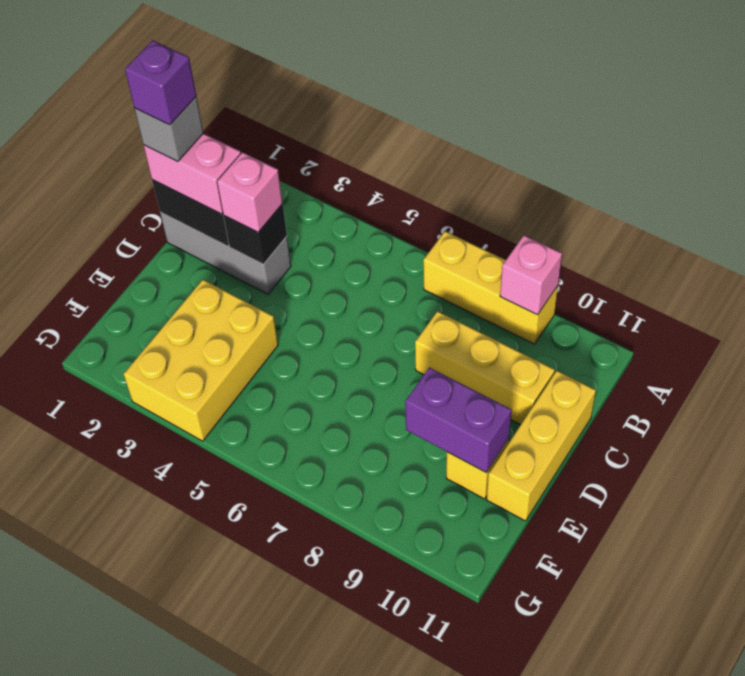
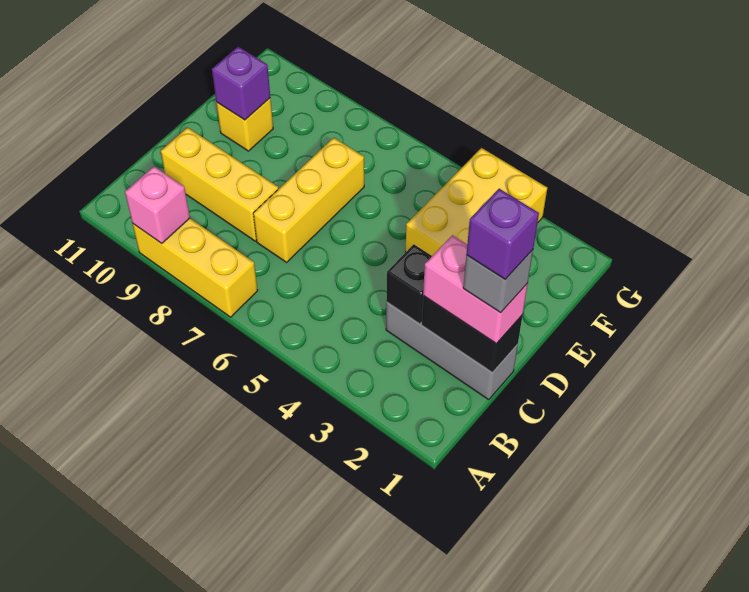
pink brick C3 level 3 -> none
yellow brick C11:E11 level 1 -> yellow brick C7:E7 level 1
purple brick E9:E10 level 2 -> purple brick E10 level 2

